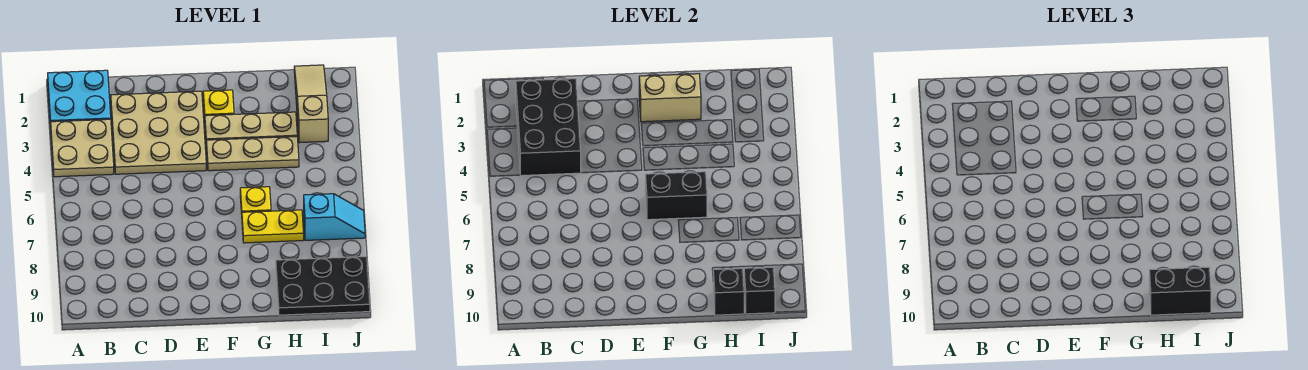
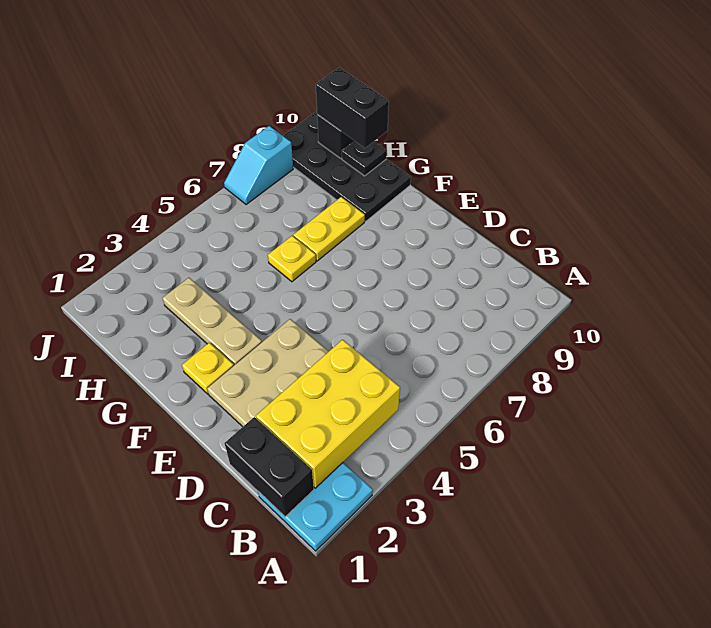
tan plate A3:B4 level 1 -> none
black brick B2:C4 level 2 -> yellow brick B2:C4 level 2
tan brick F2:G2 level 2 -> none
tan plate F4:H4 level 1 -> none
black brick F6:G6 level 2 -> black brick B1:C1 level 2
yellow plate G7:H7 level 1 -> yellow plate G7:G8 level 1
black plate H9:J10 level 1 -> black plate G9:J10 level 1
black brick H10 level 2 -> black plate H10 level 2
tan slope I1:I3 level 1 top 3 -> none
cyan slope I7:J7 level 1 top I -> cyan slope J7:J8 level 1 top 8

